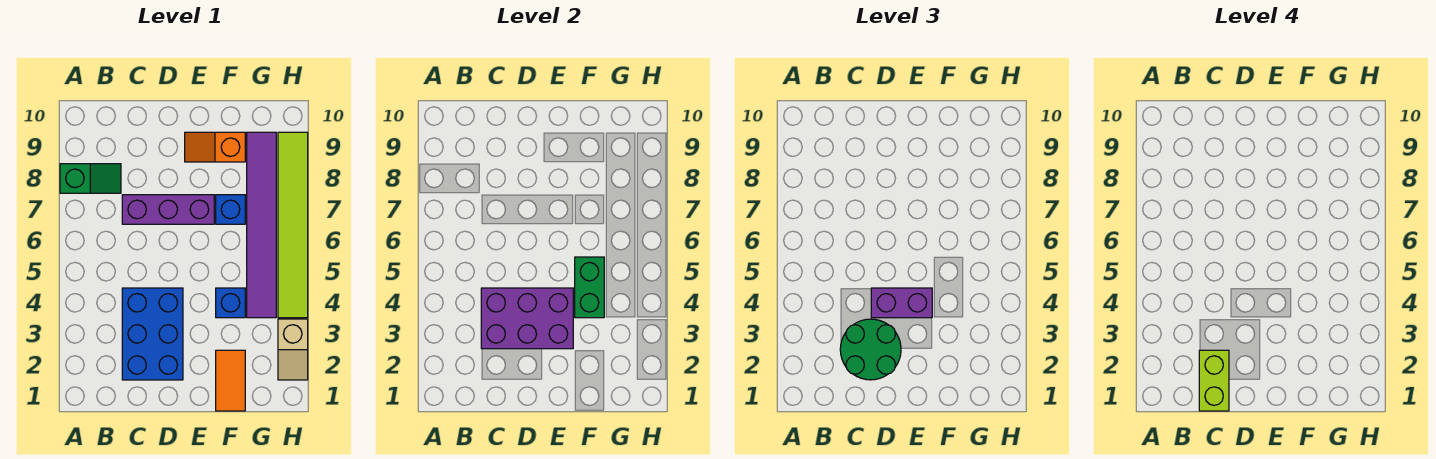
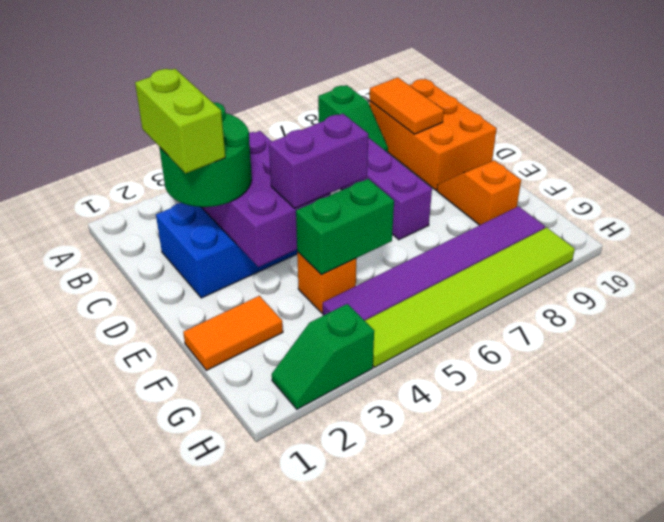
none -> orange brick B9:D10 level 1
none -> orange tile B9:C9 level 2
lime brick C1:C2 level 4 -> lime brick C2:D2 level 4
purple brick D4:E4 level 3 -> purple brick E4:E5 level 3
blue brick F4 level 1 -> orange brick F4 level 1
blue brick F7 level 1 -> none
tan slope H2:H3 level 1 top 3 -> green slope H2:H3 level 1 top 3

